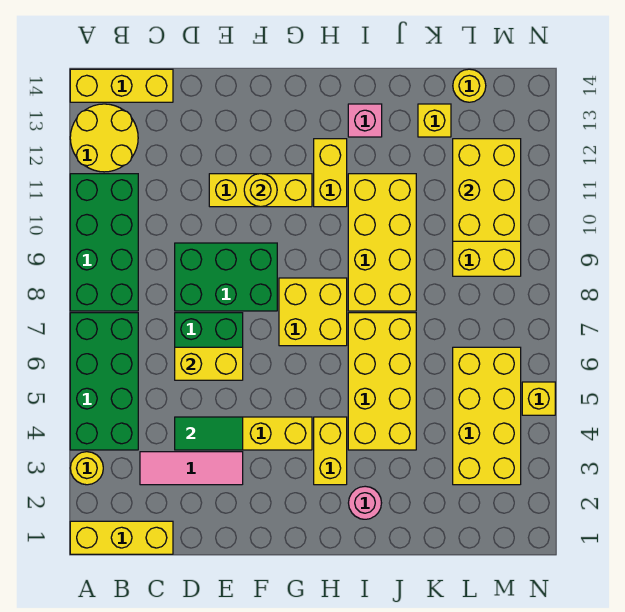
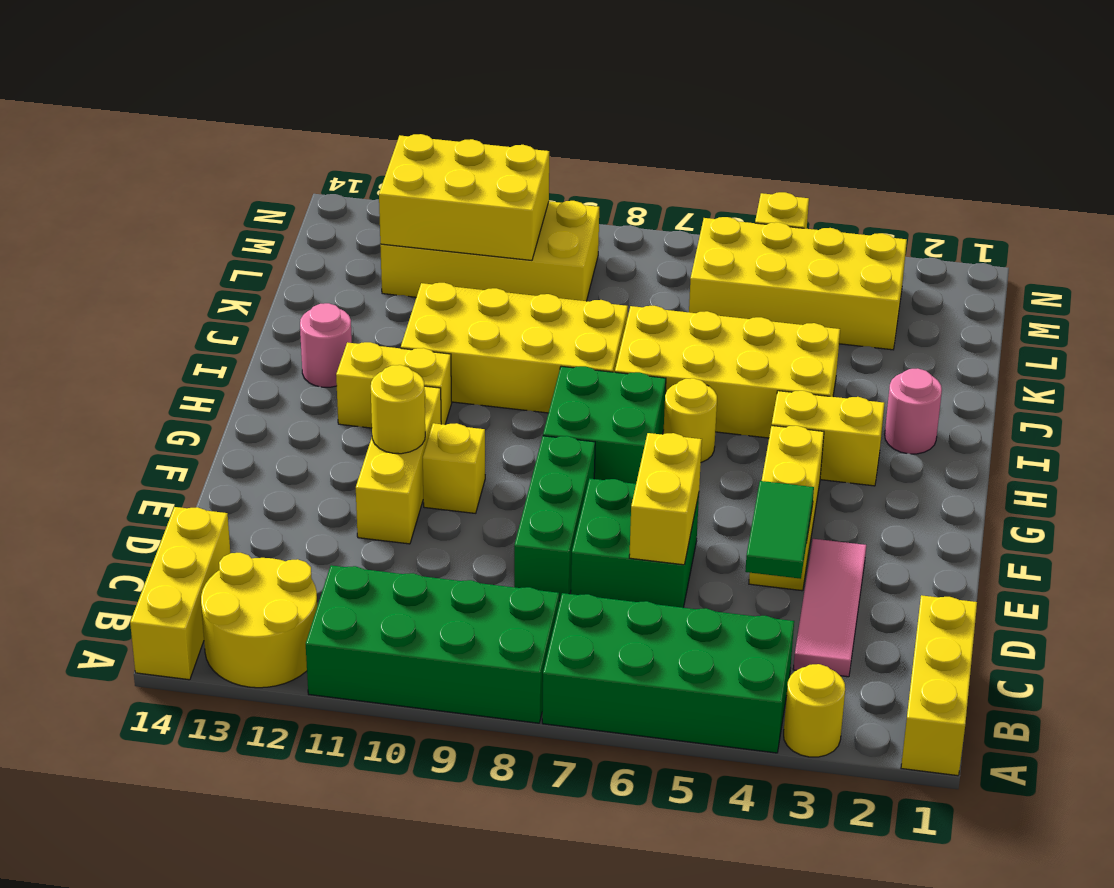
green brick D8:F9 level 1 -> green brick D8:F8 level 1
yellow brick G7:H8 level 1 -> green brick G7:H8 level 1
pink brick I13 level 1 -> pink round brick I13 level 1
yellow brick K13 level 1 -> yellow brick F10 level 1
yellow round brick L14 level 1 -> yellow round brick H6 level 1

